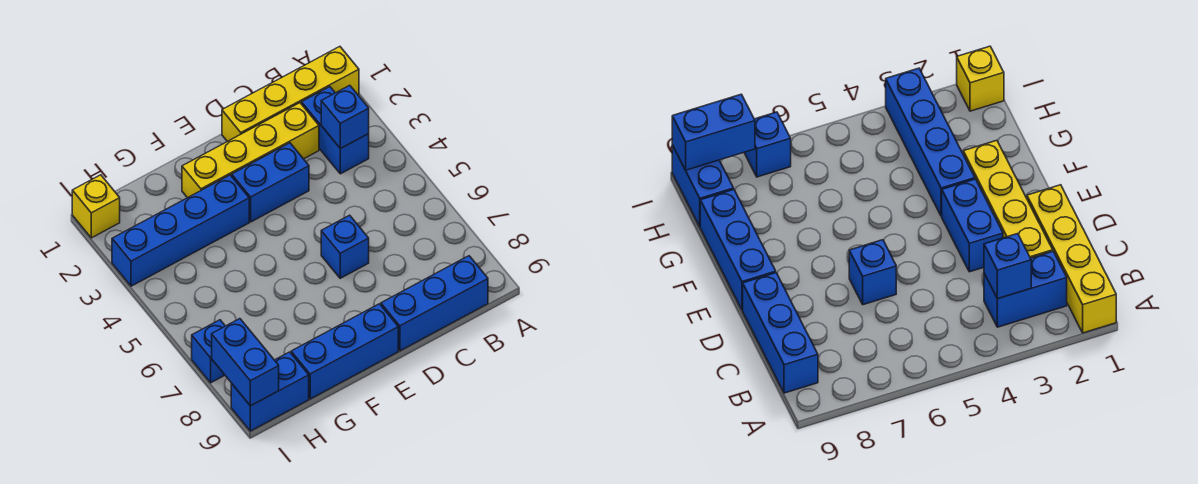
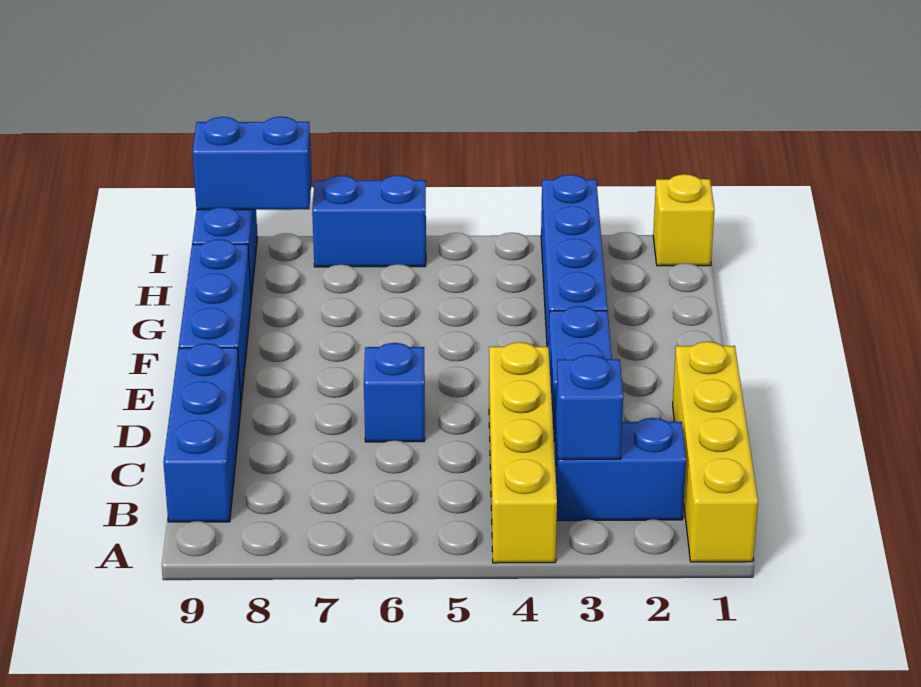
yellow brick C2:F2 level 1 -> yellow brick A4:D4 level 1
blue brick I7 level 1 -> blue brick I6:I7 level 1

